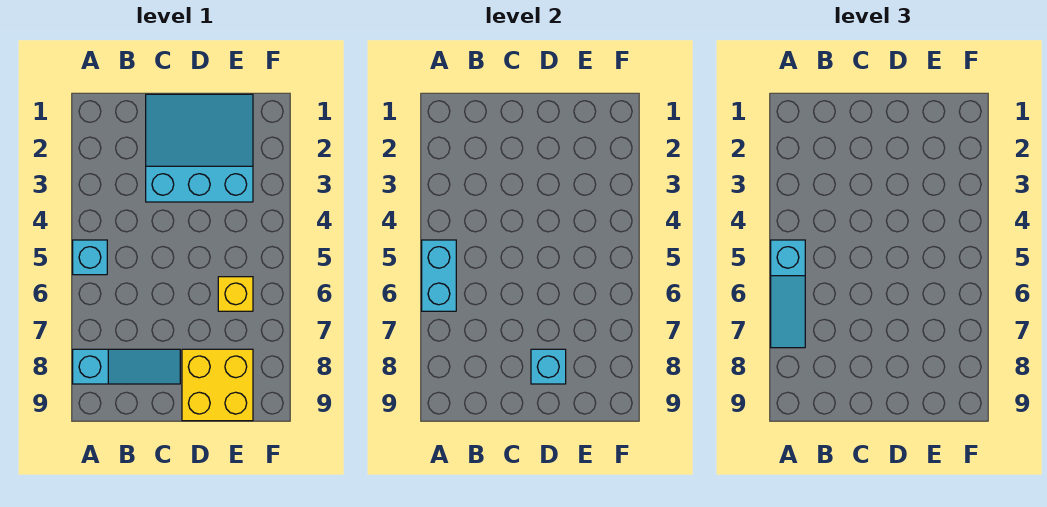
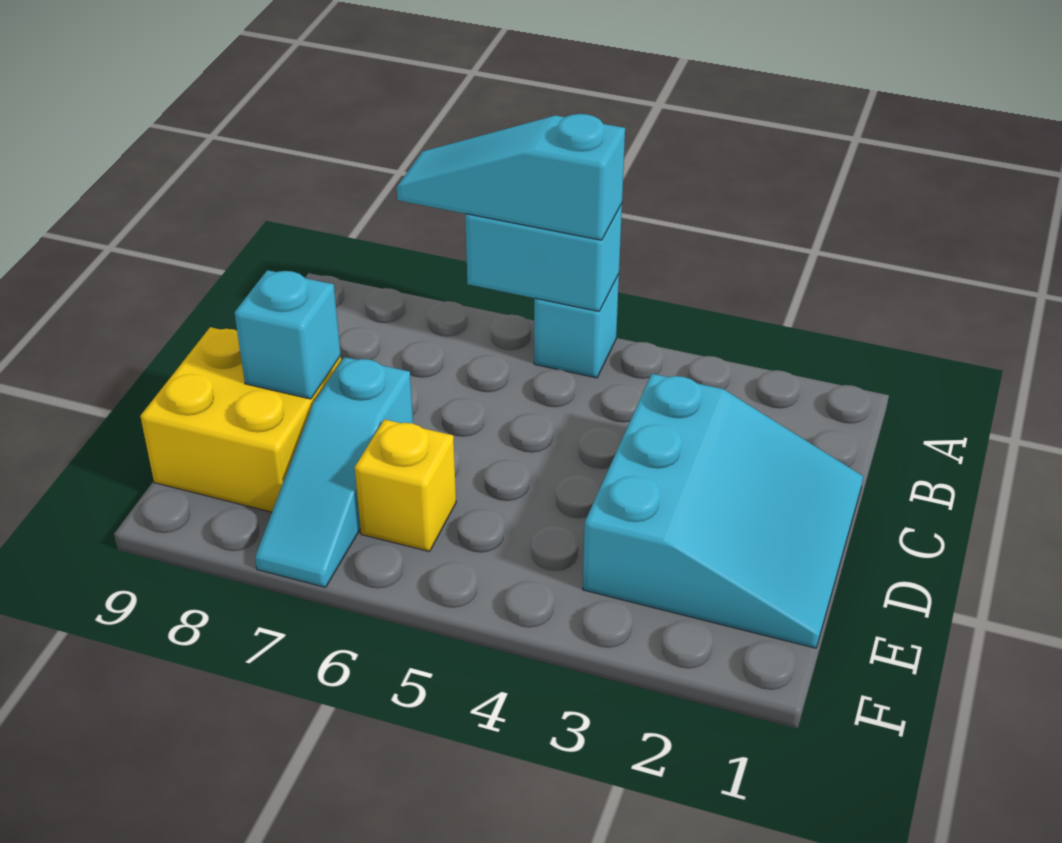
cyan slope A8:C8 level 1 top A -> cyan slope D7:F7 level 1 top D

